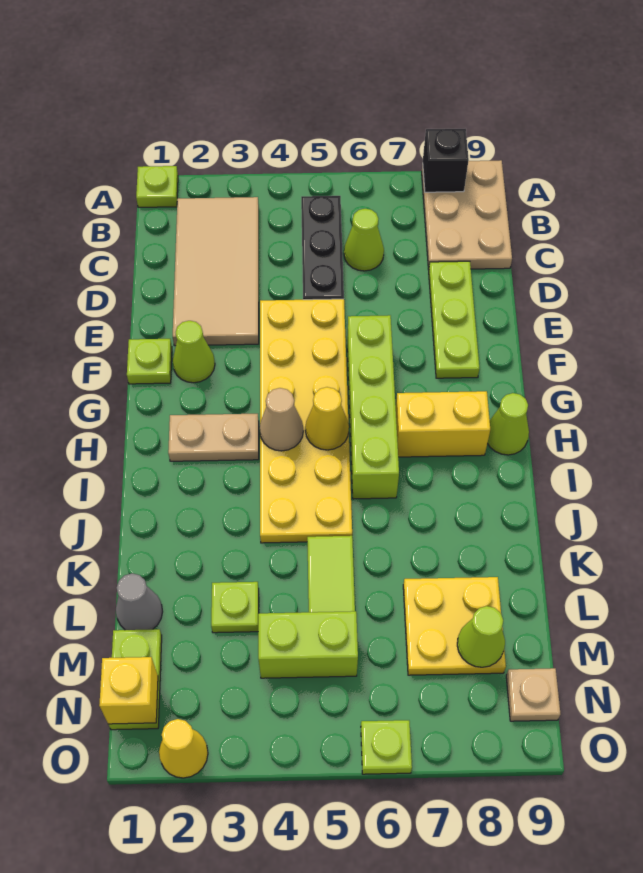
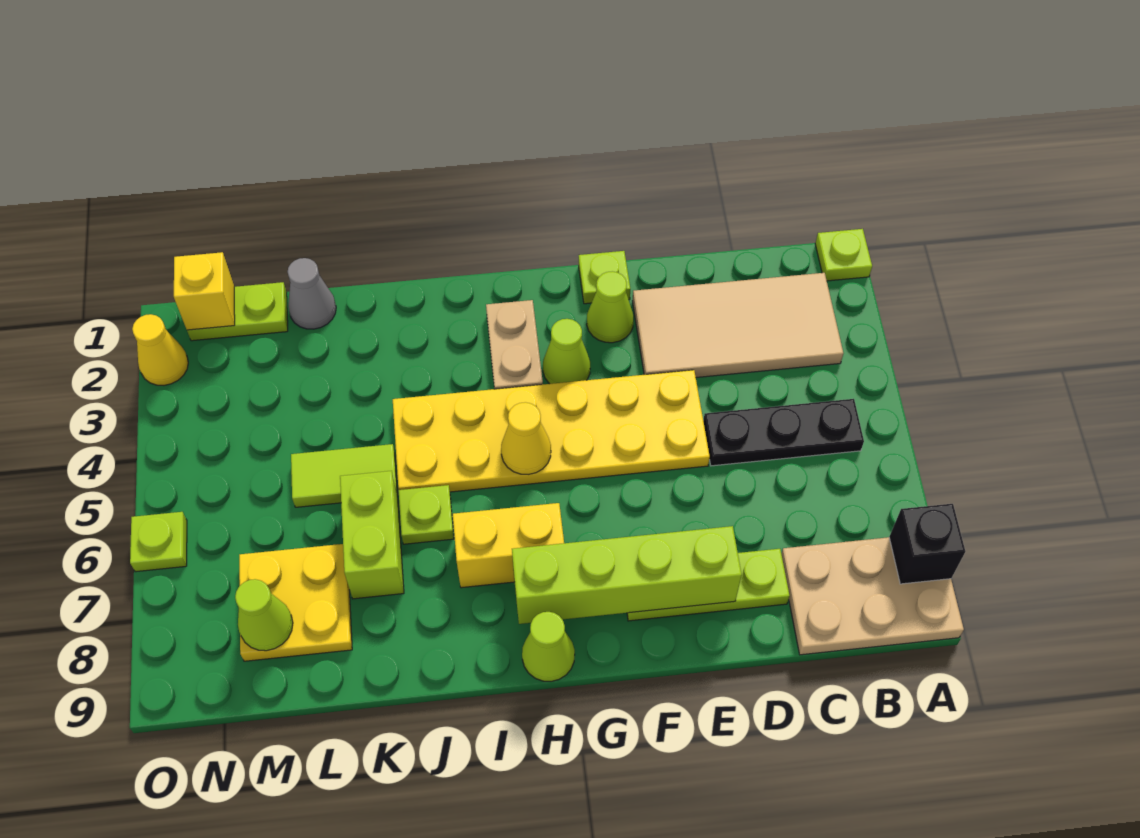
lime cone C6 level 1 -> lime cone G3 level 1
lime brick F6:I6 level 1 -> lime brick E8:H8 level 2
tan cone H4 level 2 -> none
yellow brick H7:H8 level 1 -> yellow brick H7:I7 level 1
lime plate L3 level 1 -> lime plate J6 level 1
lime brick M4:M5 level 1 -> lime brick K6:K7 level 1
tan plate N9 level 1 -> none

